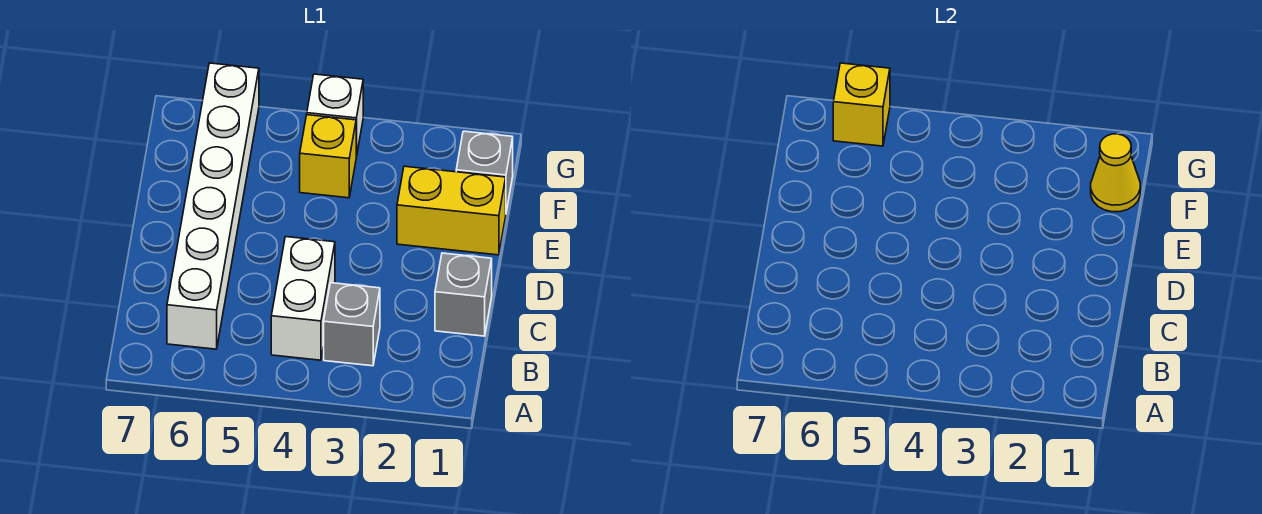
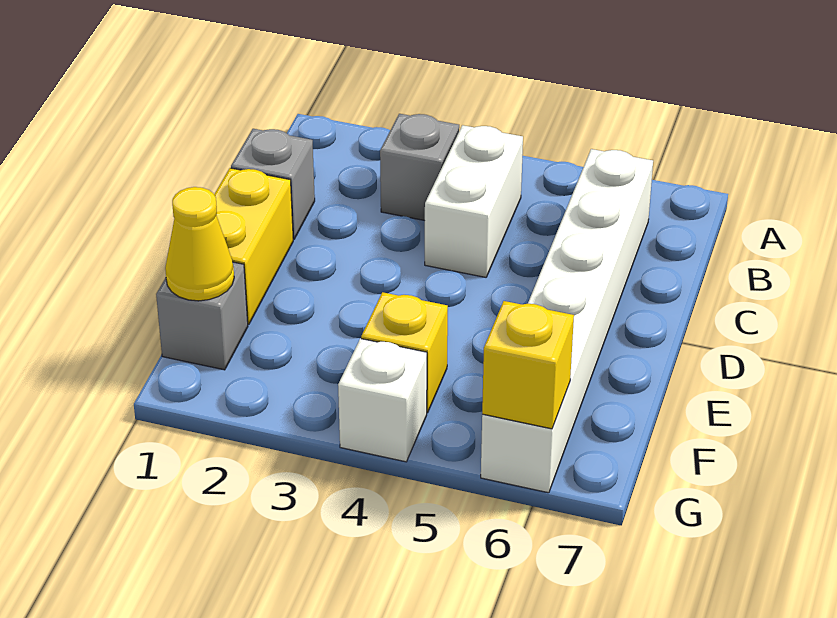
yellow brick E1:E2 level 1 -> yellow brick D1:E1 level 1

